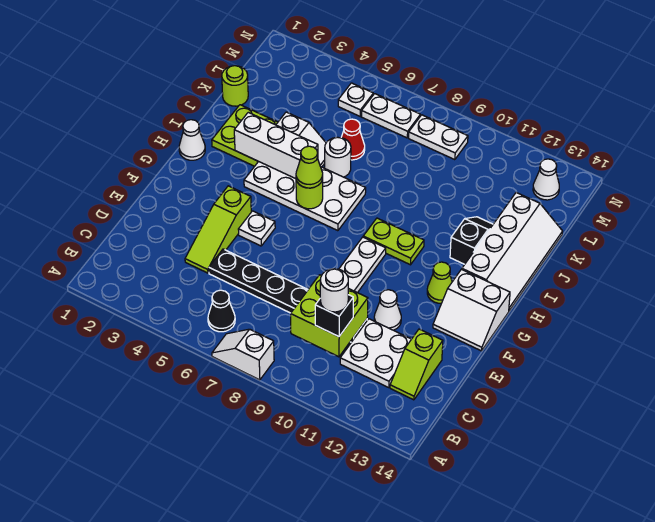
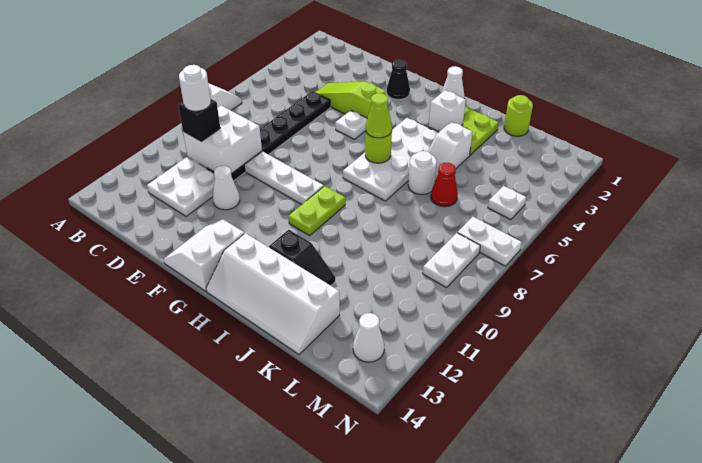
black cone B6 level 1 -> black cone F2 level 1
lime brick C9:D10 level 2 -> white brick C9:D10 level 2
lime slope C13:D13 level 1 top D -> none
lime cone G12 level 1 -> none
white brick I3:I5 level 2 -> white brick I3 level 2
white plate M6:M7 level 1 -> white plate M7:N7 level 1

